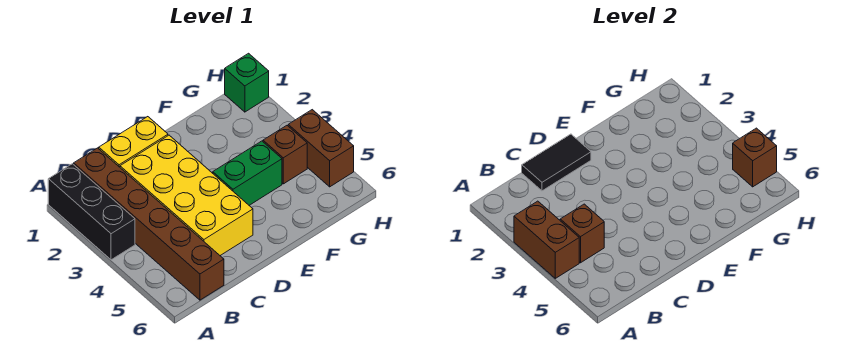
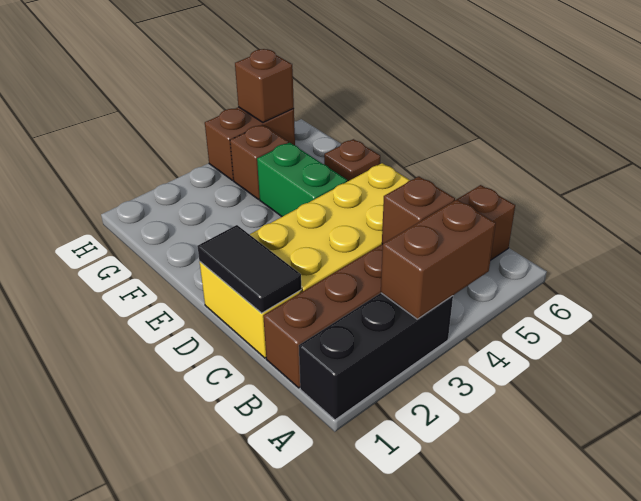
none -> brown plate F6 level 1
green brick H1 level 1 -> none

